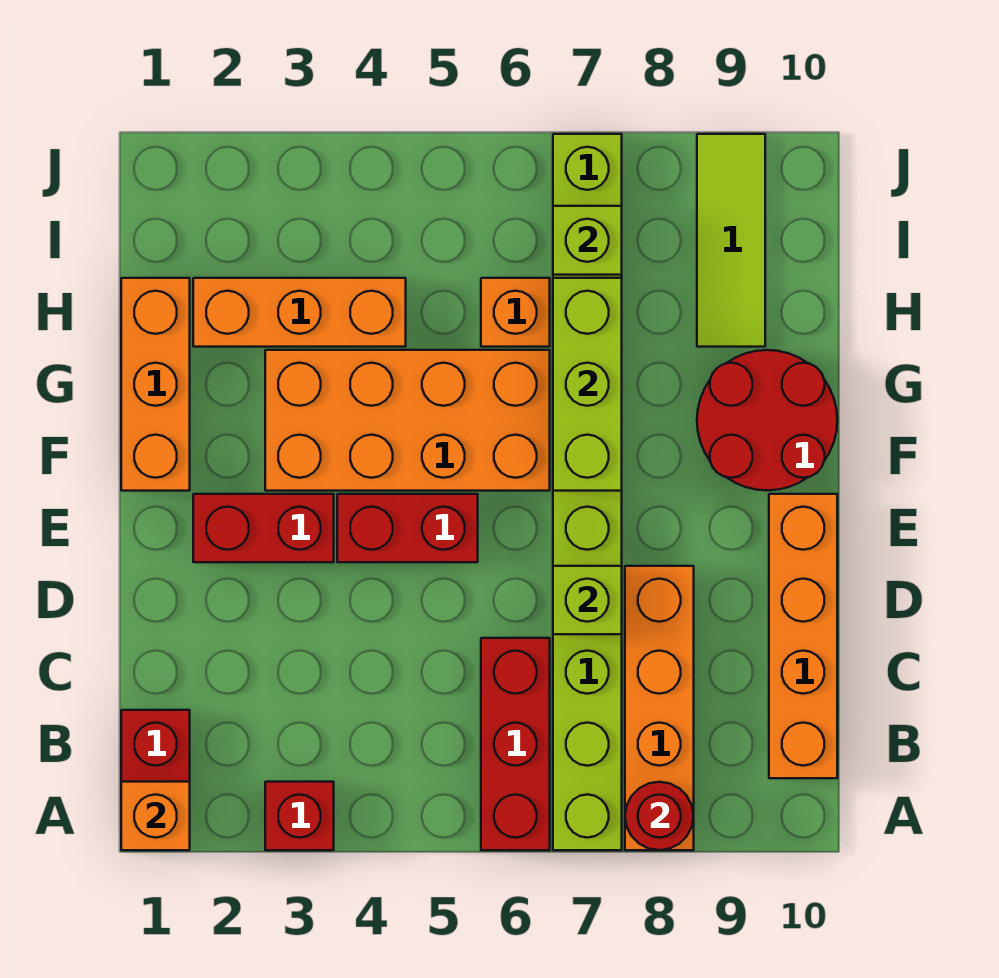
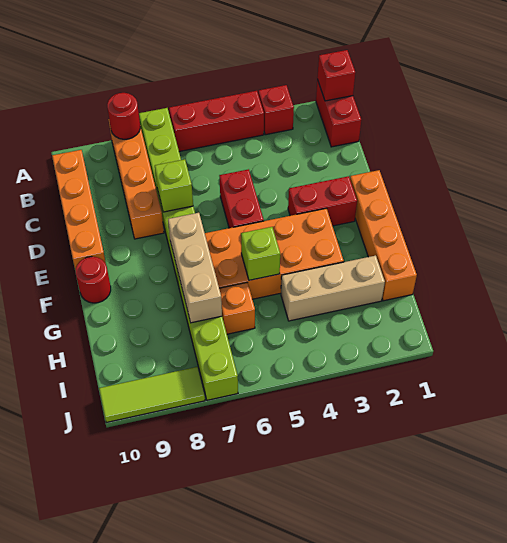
orange brick A1 level 2 -> red brick A1 level 2
red brick A6:C6 level 1 -> red brick A4:A6 level 1
red brick E4:E5 level 1 -> red brick D5:E5 level 1
orange brick F1:H1 level 1 -> orange brick E1:H1 level 1
lime brick F7:H7 level 2 -> tan brick F7:H7 level 2
red round brick F9:G10 level 1 -> red round brick F10 level 1
orange brick H2:H4 level 1 -> tan brick H2:H4 level 1
lime tile H9:J9 level 1 -> lime tile J8:J10 level 1
lime brick I7 level 2 -> lime brick G5 level 2

